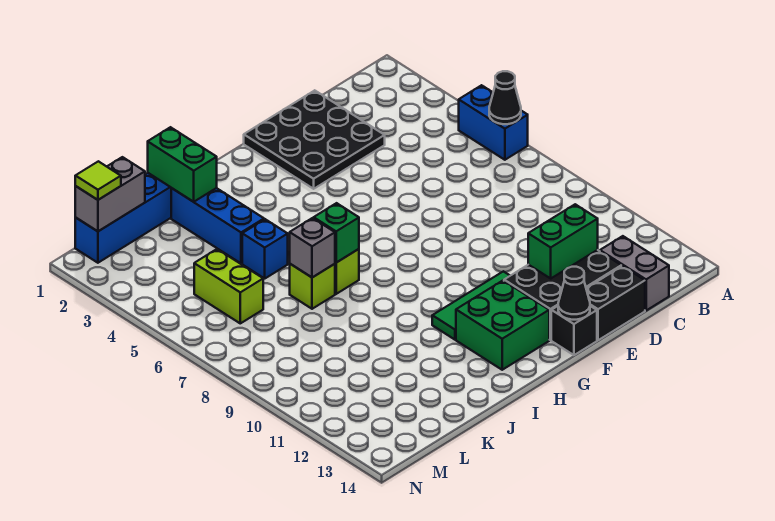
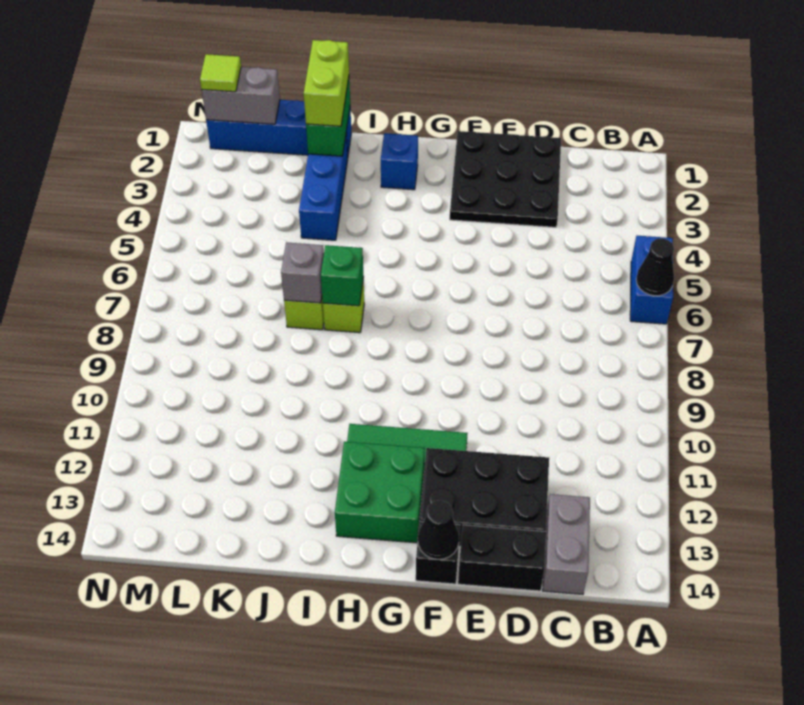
green brick D12:E12 level 2 -> none
blue brick J5 level 1 -> blue brick H2 level 1
lime brick L5:L6 level 1 -> lime brick J1:J2 level 3

